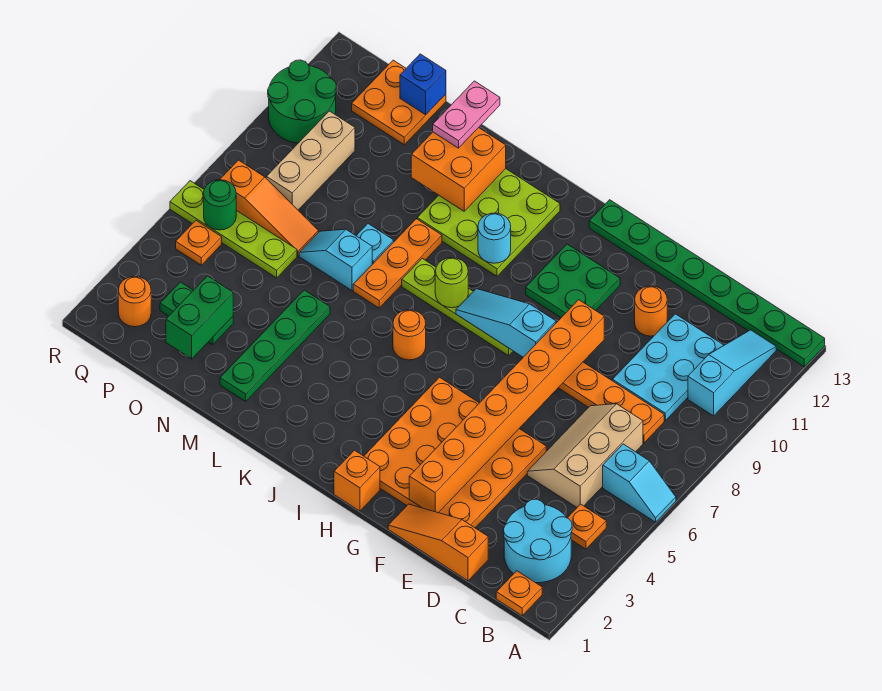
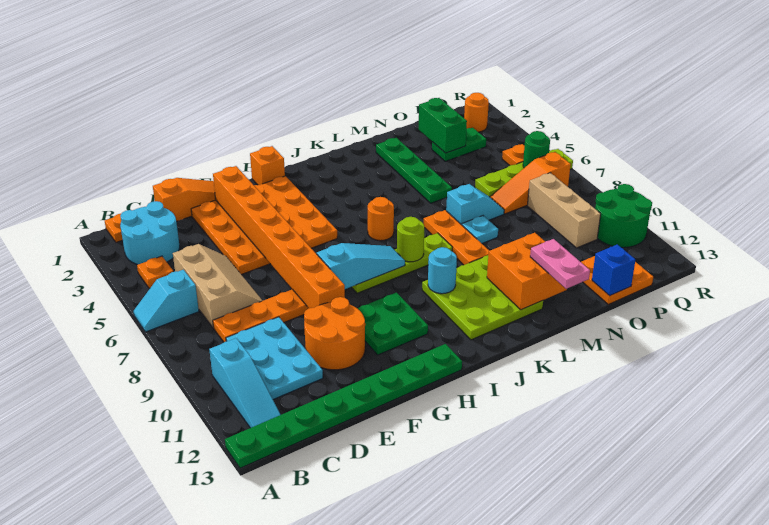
orange round brick E11 level 1 -> orange round brick E10:F11 level 1

